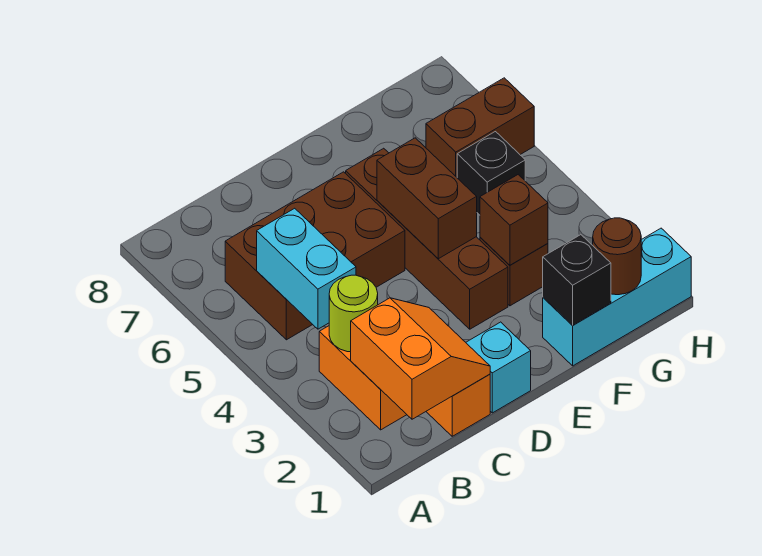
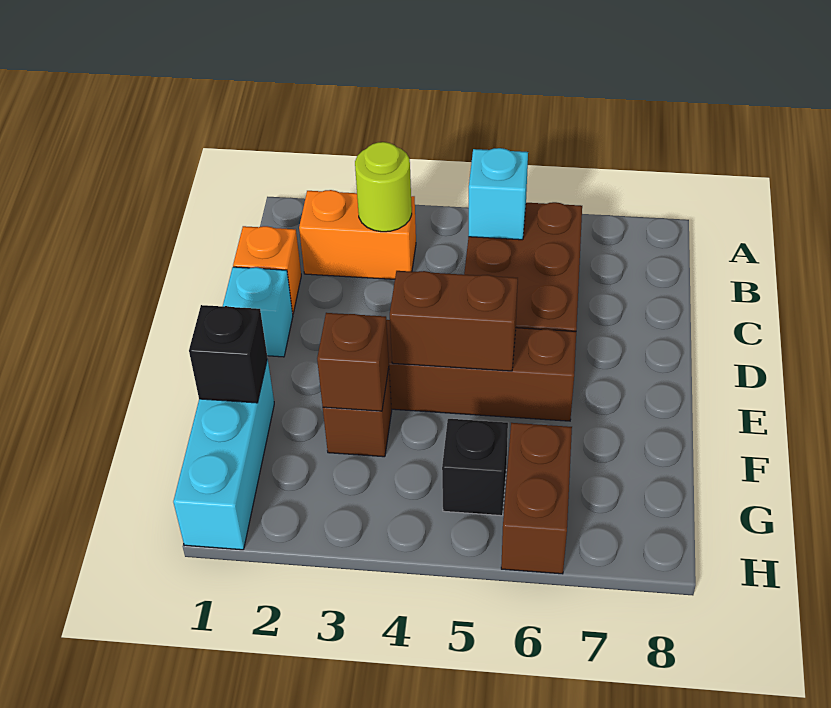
orange slope B1:C2 level 2 top B -> none
cyan brick B4:B5 level 2 -> cyan brick B5 level 2
brown round brick G1 level 2 -> none

